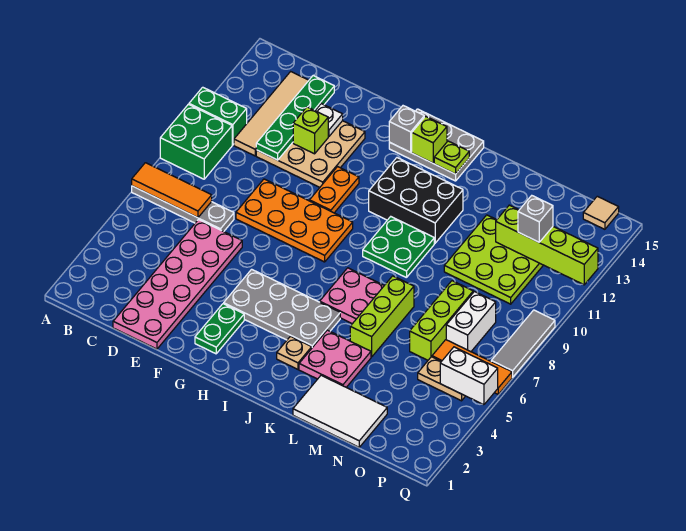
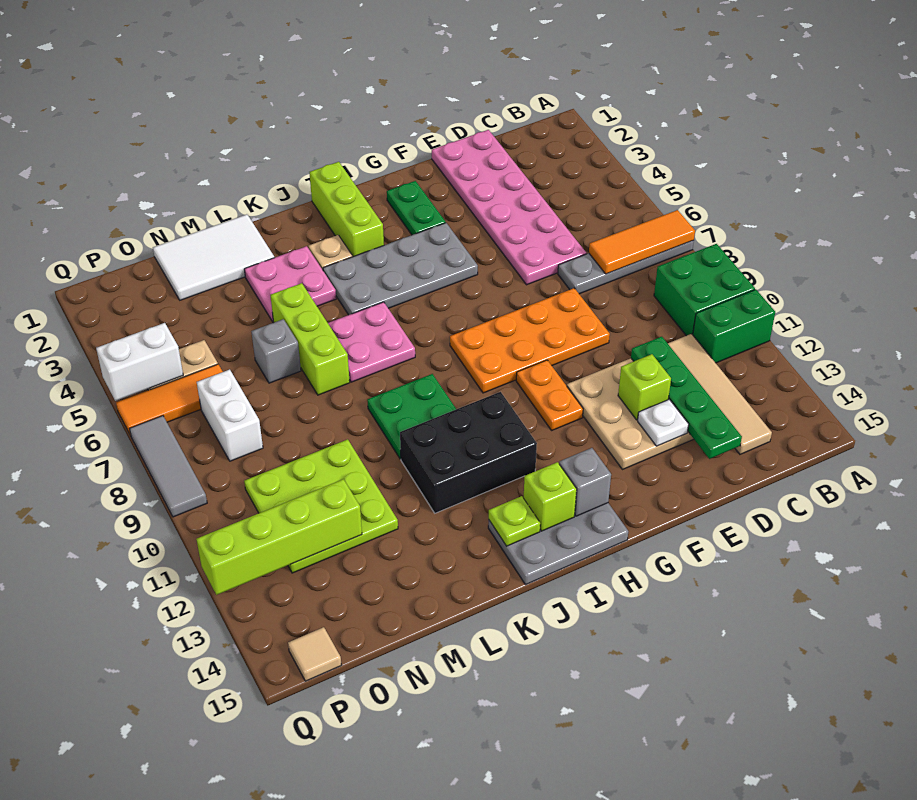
lime brick N6:N8 level 1 -> lime brick I1:I3 level 1
grey brick O12 level 3 -> grey brick M6 level 1

